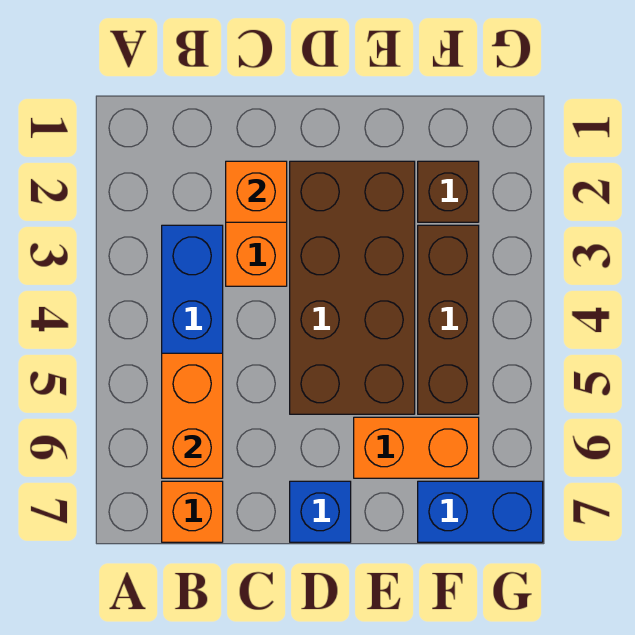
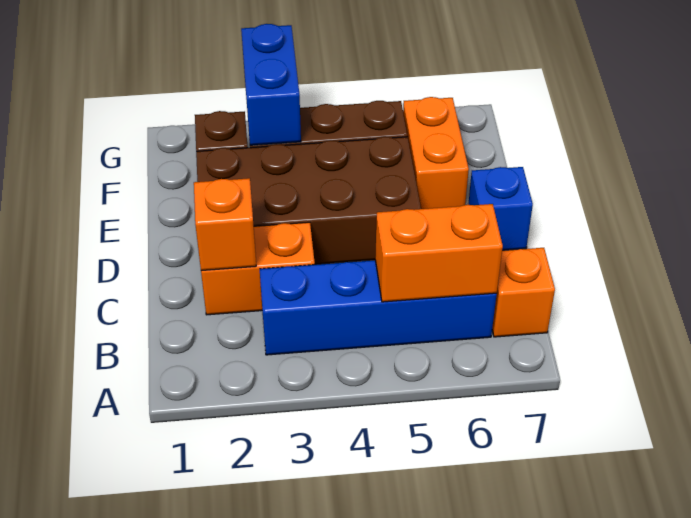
blue brick F7:G7 level 1 -> blue brick F3:G3 level 2

